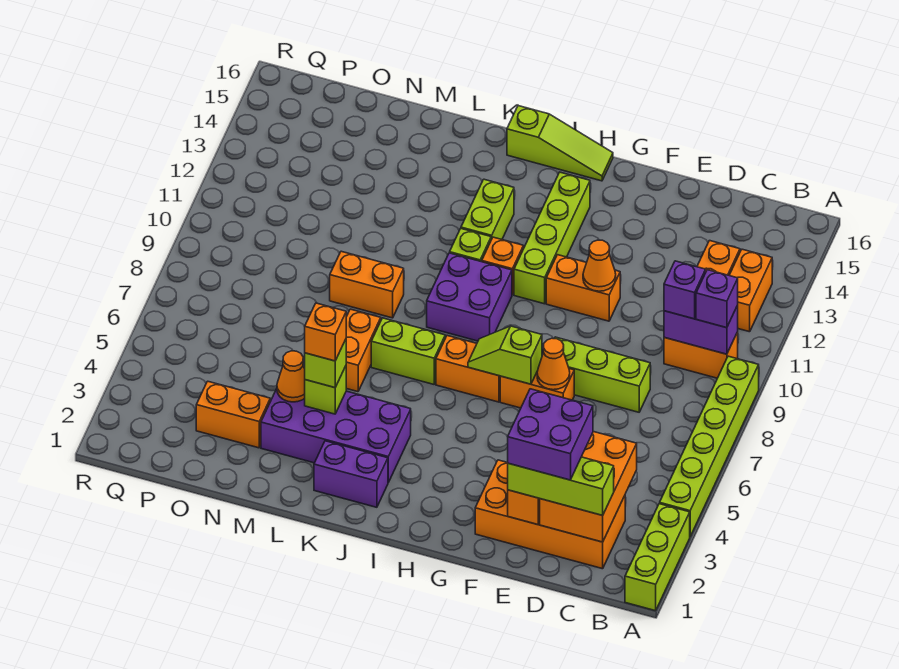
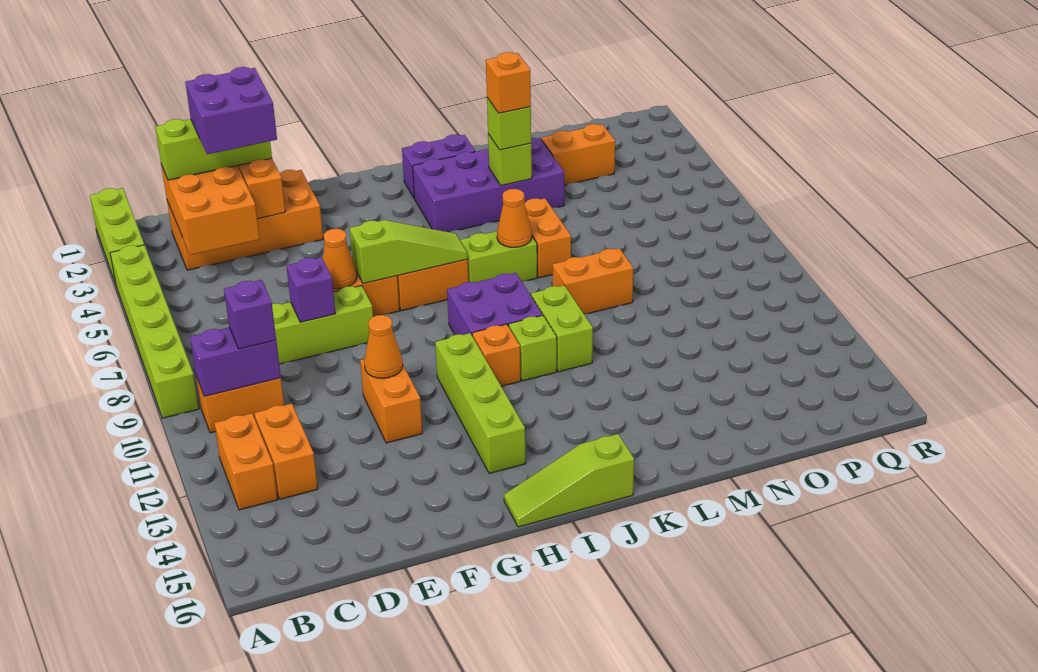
purple brick B10 level 3 -> purple brick E8 level 2
orange brick F11:G11 level 1 -> orange brick F11:F12 level 1
lime slope G7:H7 level 2 top G -> lime slope G7:I7 level 2 top G
lime brick J12:J13 level 1 -> lime brick K10:K11 level 1
orange cone M4 level 2 -> orange cone K7 level 2

